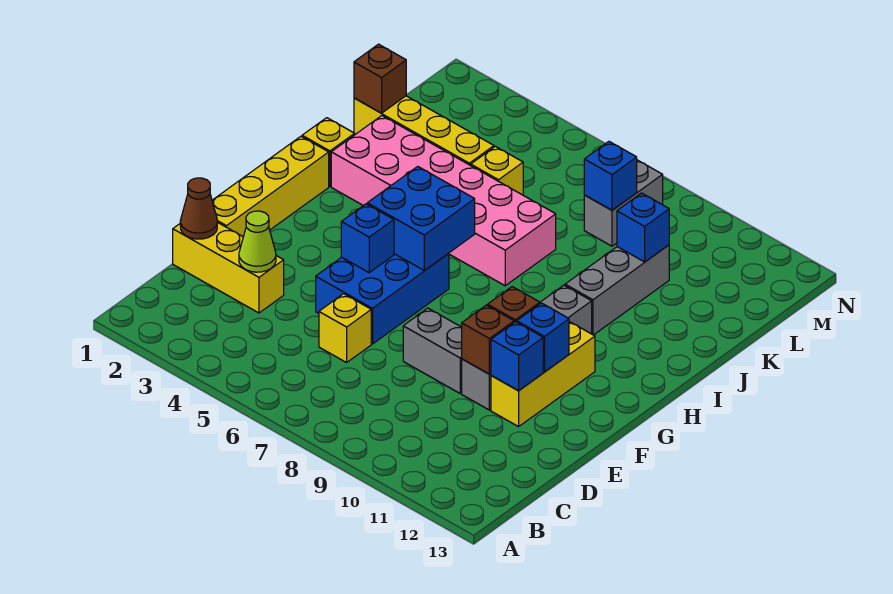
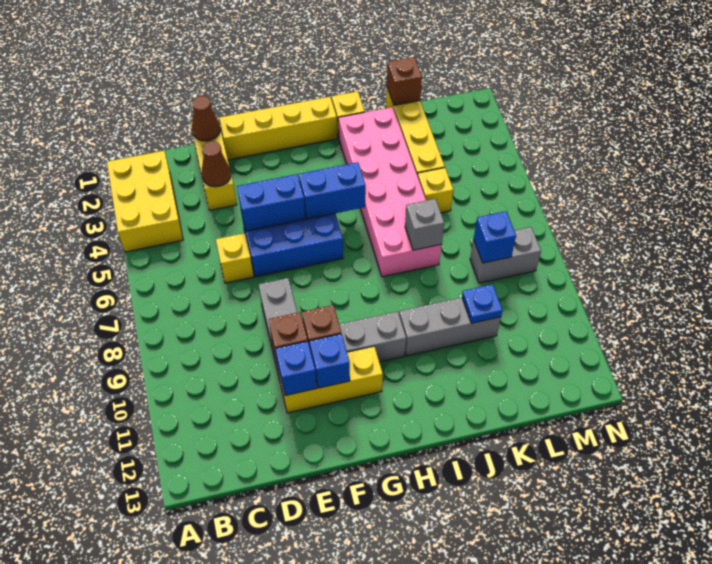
none -> yellow brick A2:B4 level 1
lime cone D3 level 2 -> brown cone D3 level 2
blue brick F5 level 2 -> blue brick E5:F5 level 2
blue brick G5:H6 level 2 -> blue brick G5:H5 level 2
none -> grey brick J7 level 2
blue brick K10 level 2 -> blue plate K10 level 2

